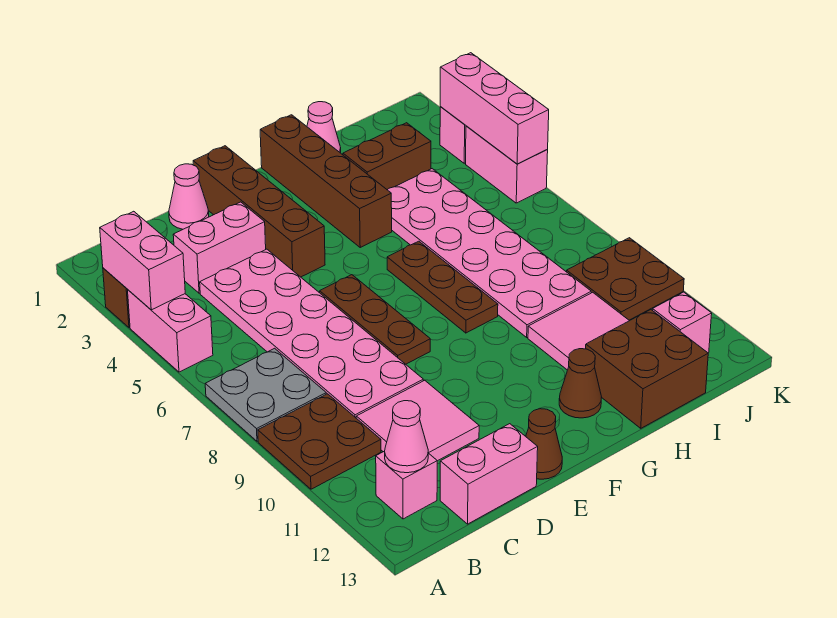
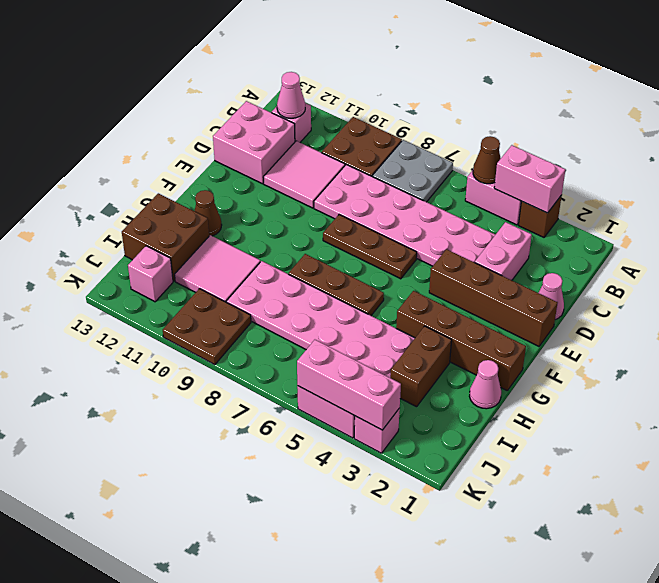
pink brick C13:D13 level 1 -> pink brick C12:D13 level 1
brown cone E13 level 1 -> brown cone A5 level 2

